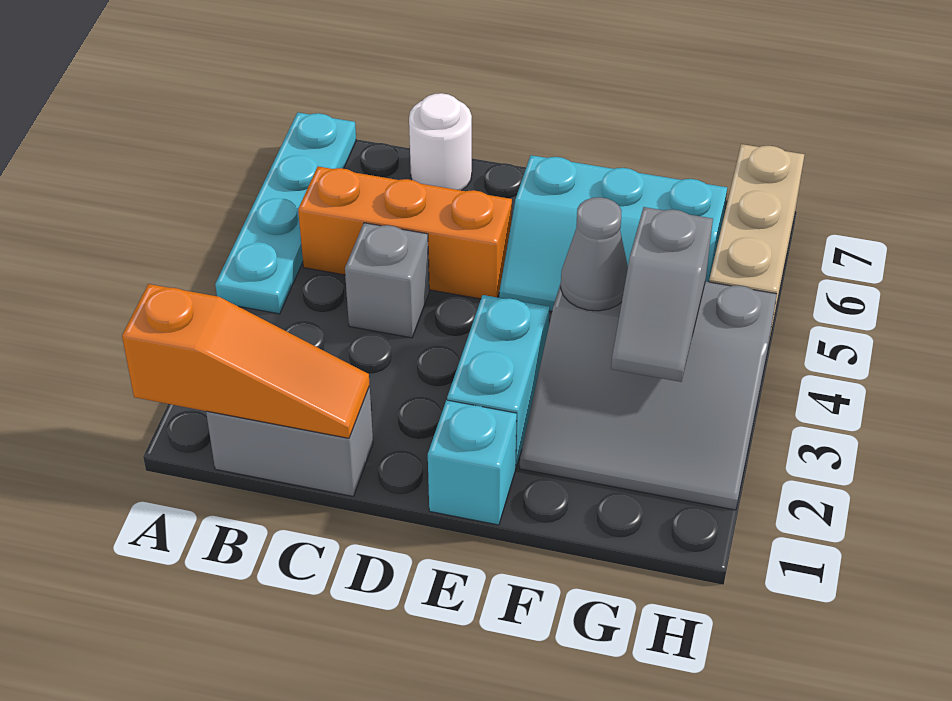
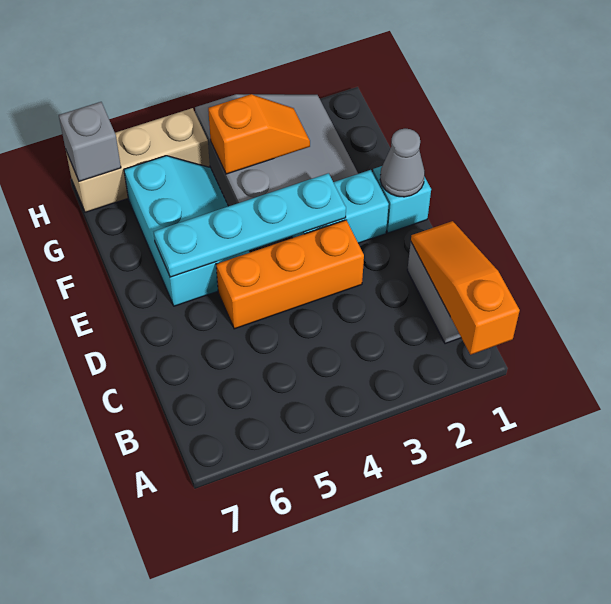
cyan plate A4:A7 level 1 -> cyan plate E3:E6 level 2
orange brick B5:D5 level 1 -> orange brick D3:D5 level 1
grey brick C4 level 1 -> grey brick H7 level 2
white round brick C7 level 1 -> none
grey cone F4 level 2 -> grey cone E1 level 2
grey slope G3:G4 level 2 top 4 -> orange slope G3:G4 level 2 top 4

